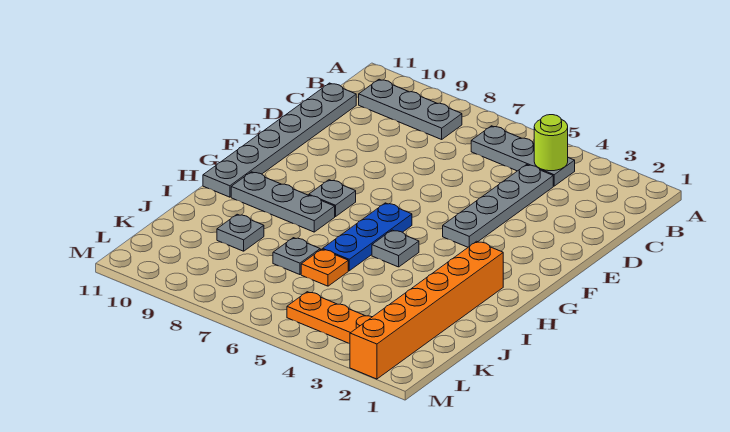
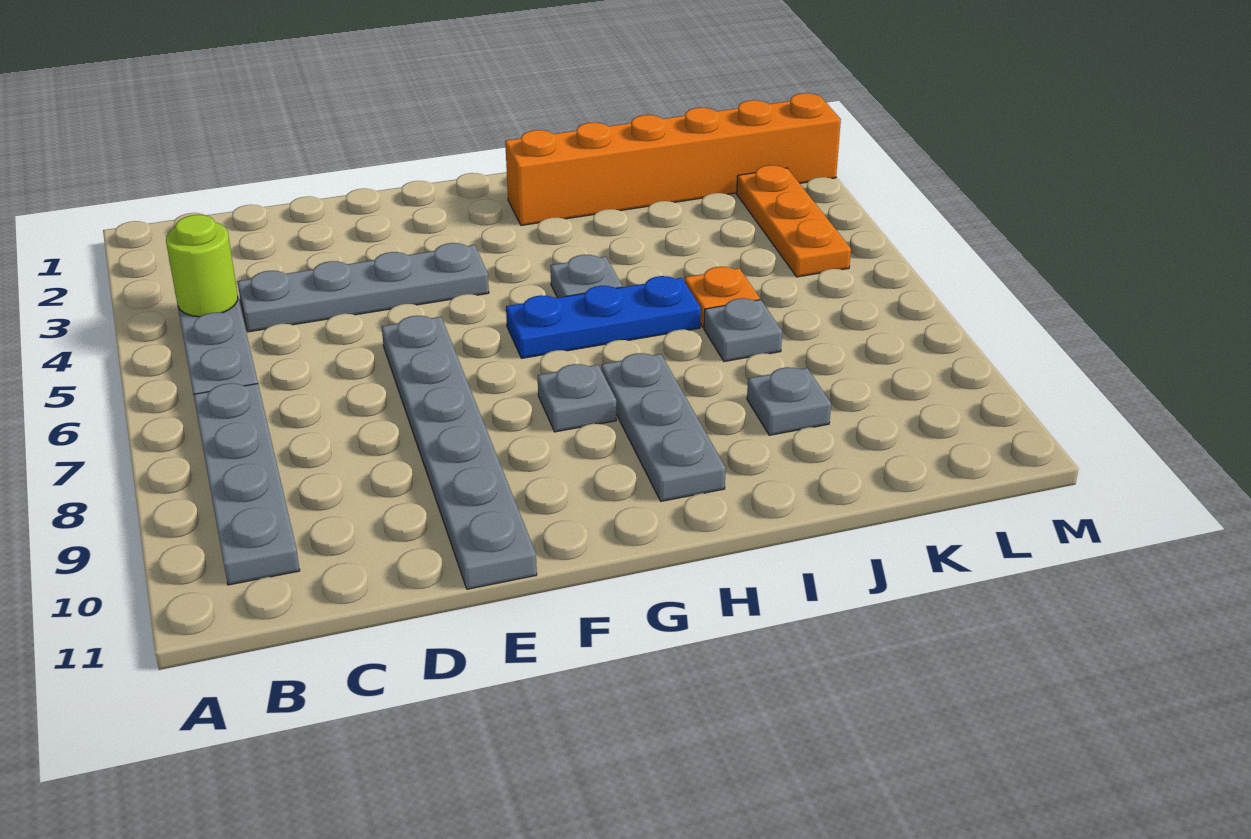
grey plate B8:B10 level 1 -> grey plate B7:B10 level 1
grey plate C11:H11 level 1 -> grey plate E6:E11 level 1

